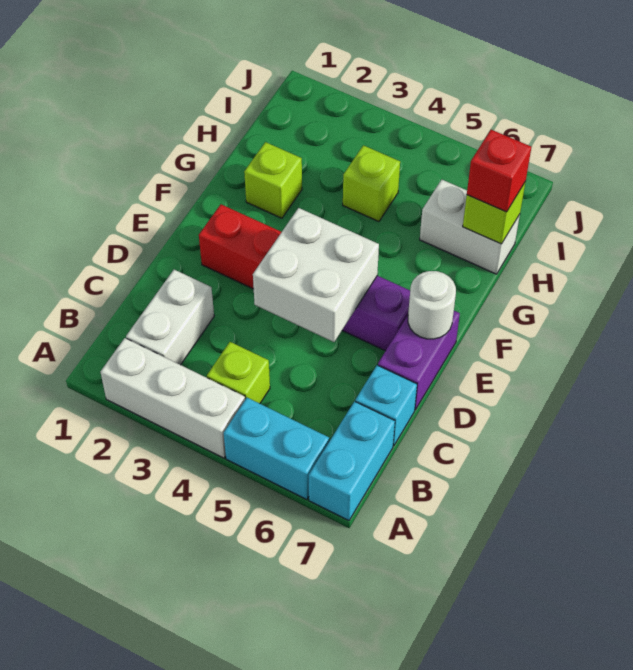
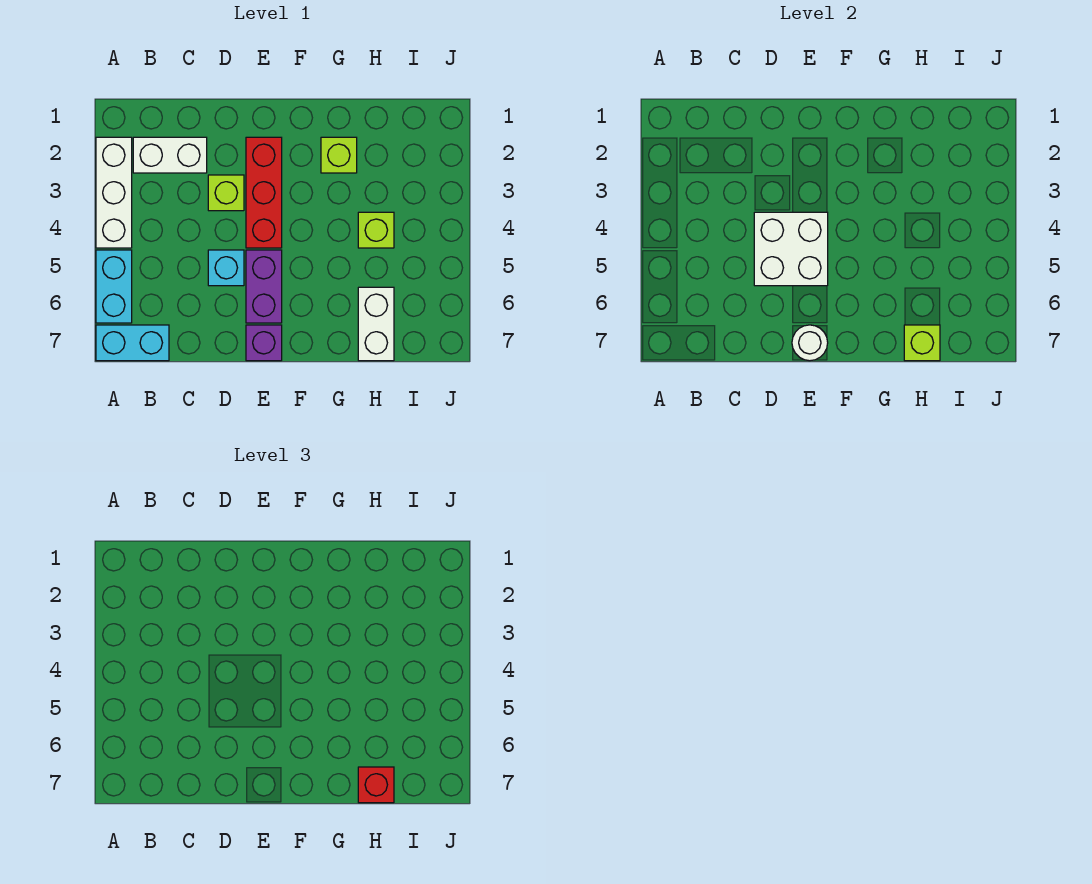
lime brick B4 level 1 -> lime brick D3 level 1
cyan brick C7 level 1 -> cyan brick D5 level 1
purple brick D7:E7 level 1 -> purple brick E7 level 1

